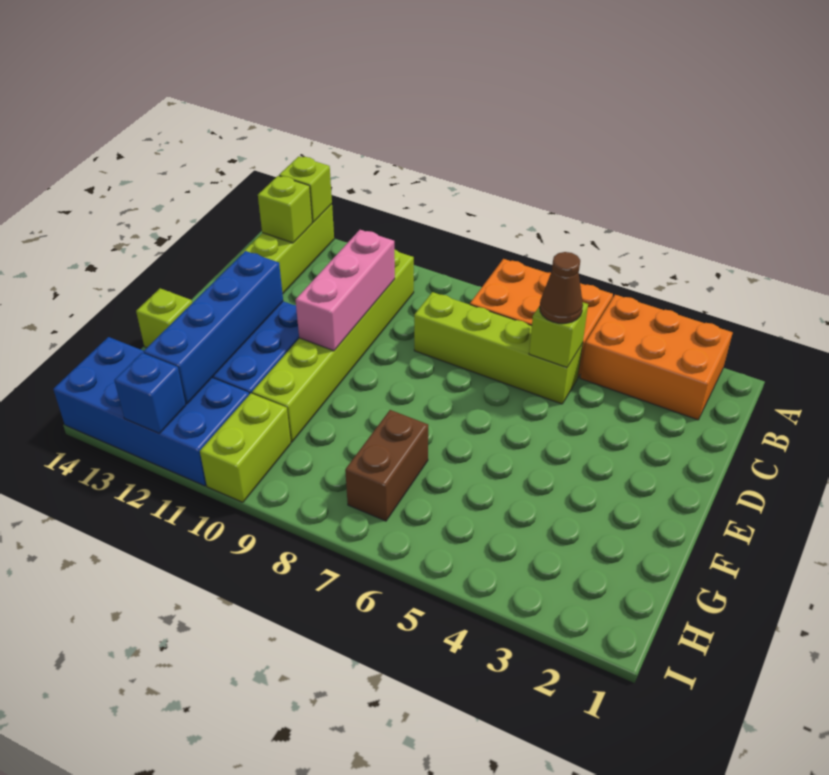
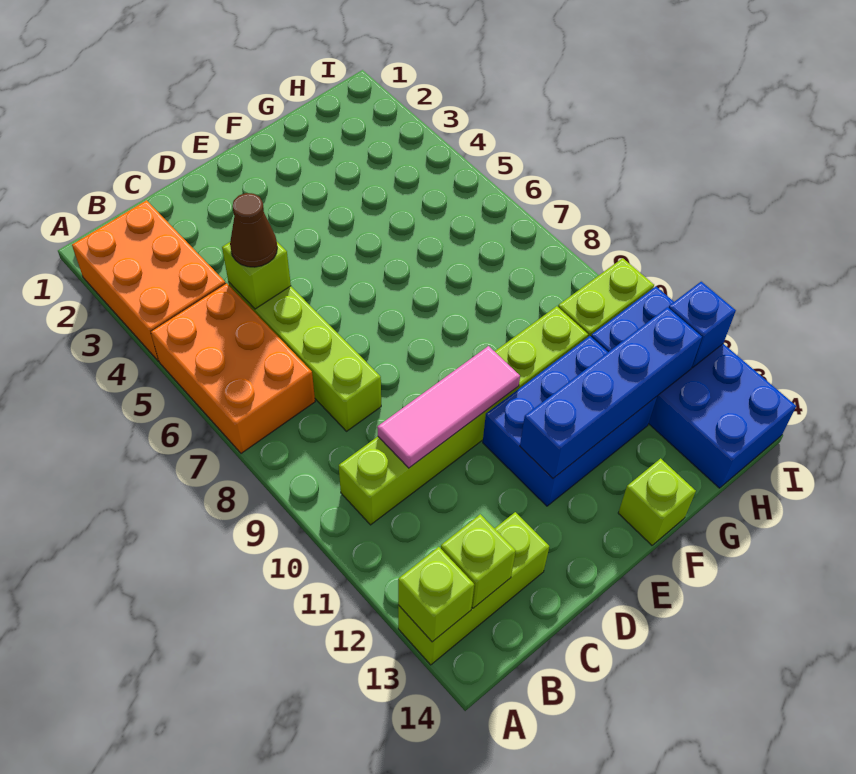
pink brick C10:E10 level 2 -> pink tile C10:E10 level 2
brown brick G7:H7 level 1 -> none

